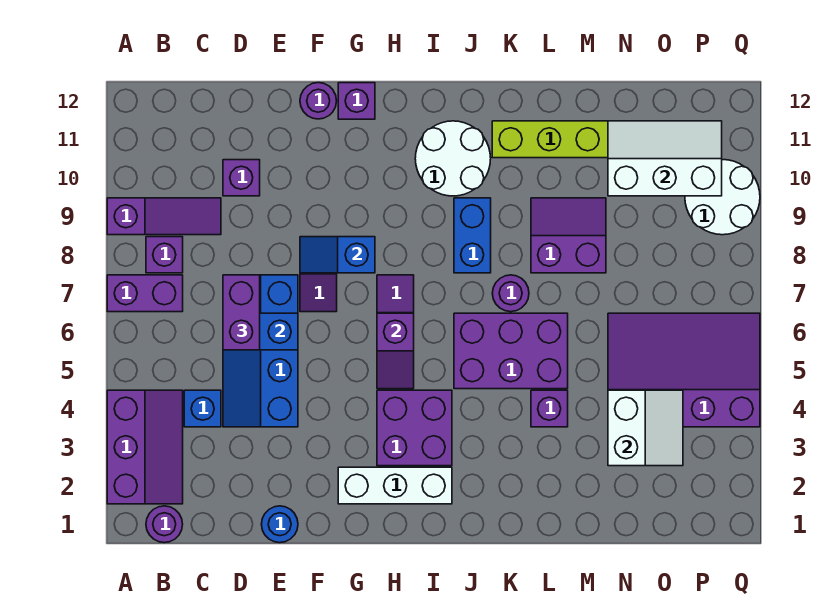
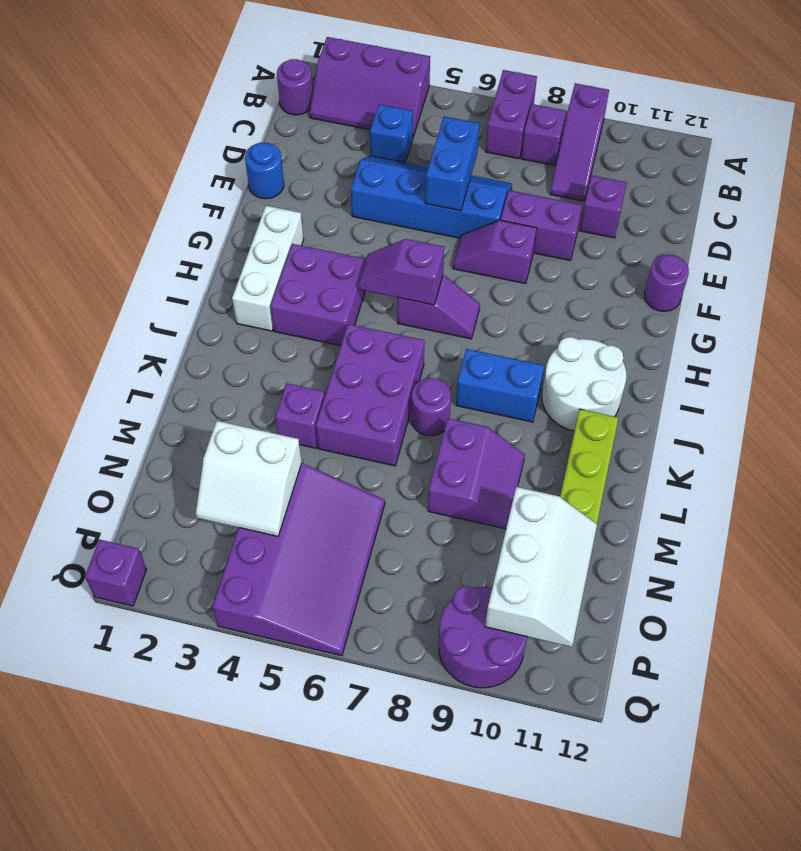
purple brick D6:D7 level 3 -> purple brick E8:E9 level 1
blue slope F8:G8 level 2 top G -> none
purple brick G12 level 1 -> purple brick Q1 level 1
white round brick P9:Q10 level 1 -> purple round brick P9:Q10 level 1

